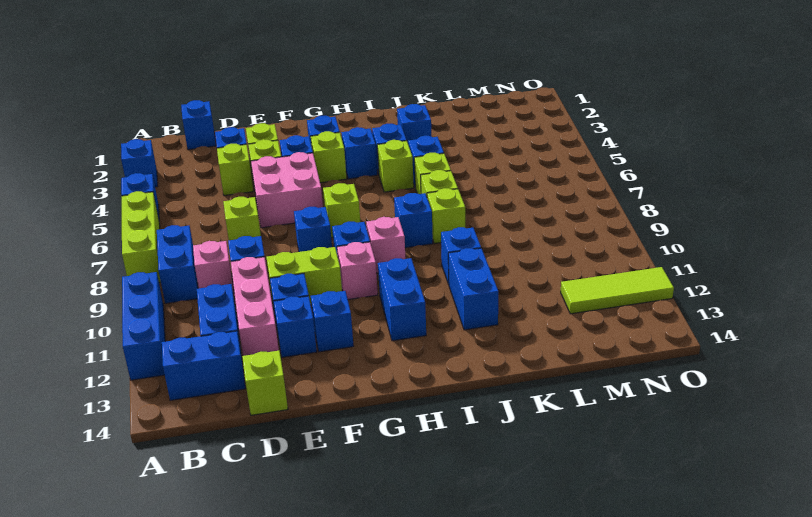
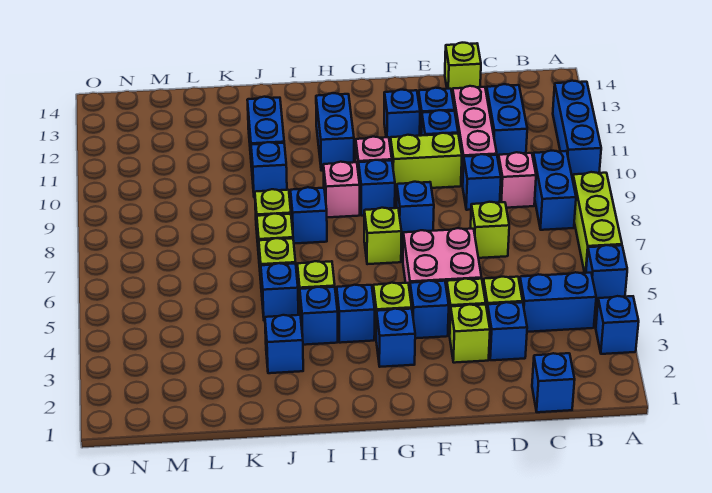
blue brick B13:C13 level 1 -> blue brick B4:C4 level 1
lime tile M12:O12 level 1 -> none

